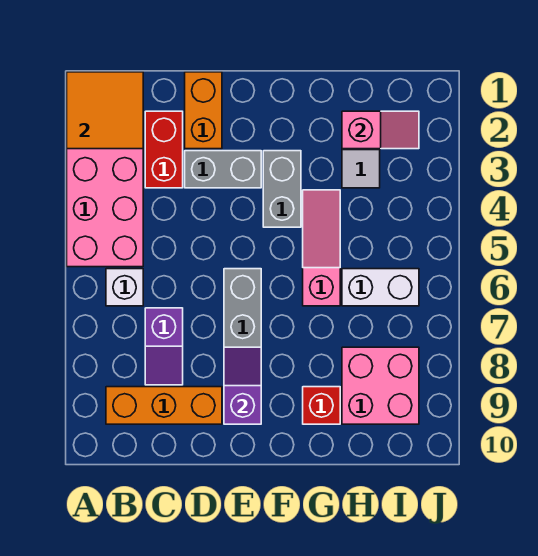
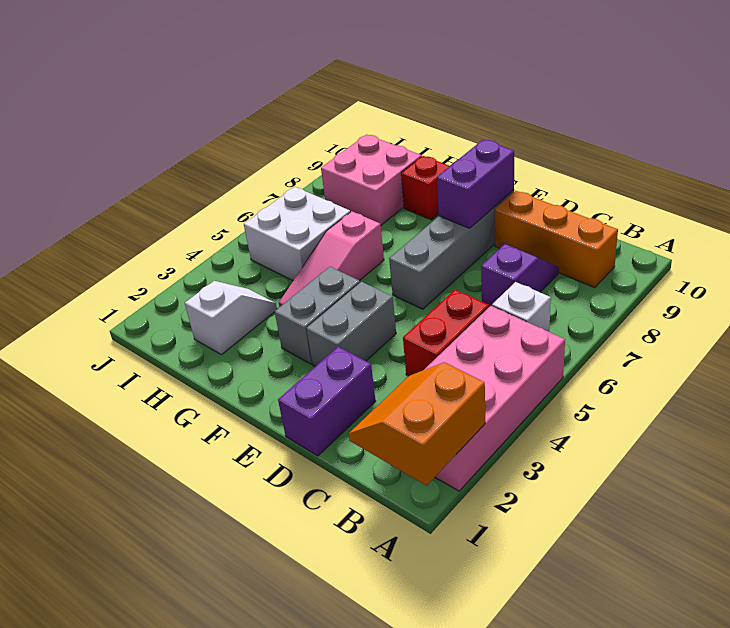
orange tile A1:B2 level 2 -> orange slope A1:B2 level 2 top A
red brick C2:C3 level 1 -> red brick C4:C5 level 1
orange brick D1:D2 level 1 -> purple brick D1:D2 level 1
grey brick D3:E3 level 1 -> grey brick E3:E4 level 1
purple slope E8:E9 level 2 top 9 -> purple brick E8:E9 level 2
pink slope H2:I2 level 2 top H -> none
white brick H6:I6 level 1 -> white brick H5:I6 level 1

